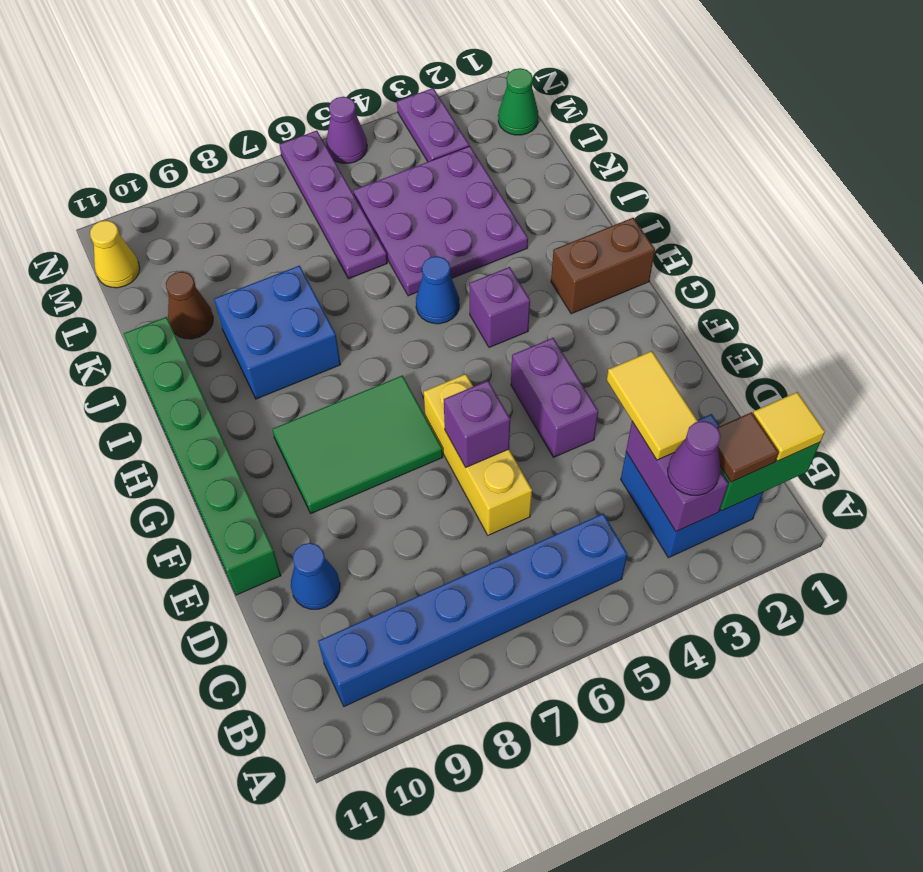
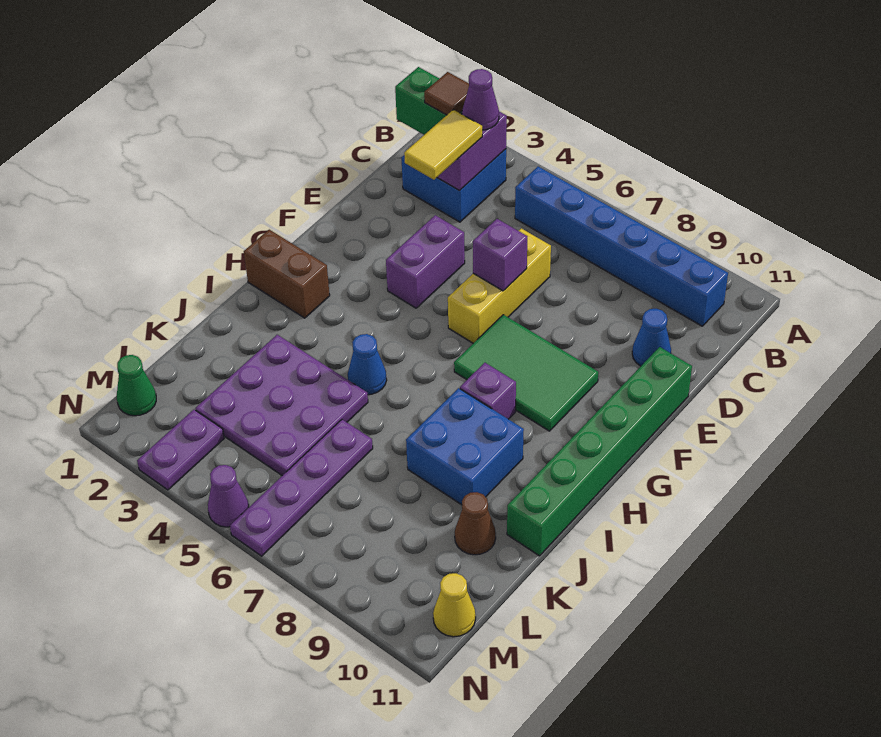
yellow tile B1 level 3 -> none
purple brick H4 level 1 -> purple brick H8 level 1

